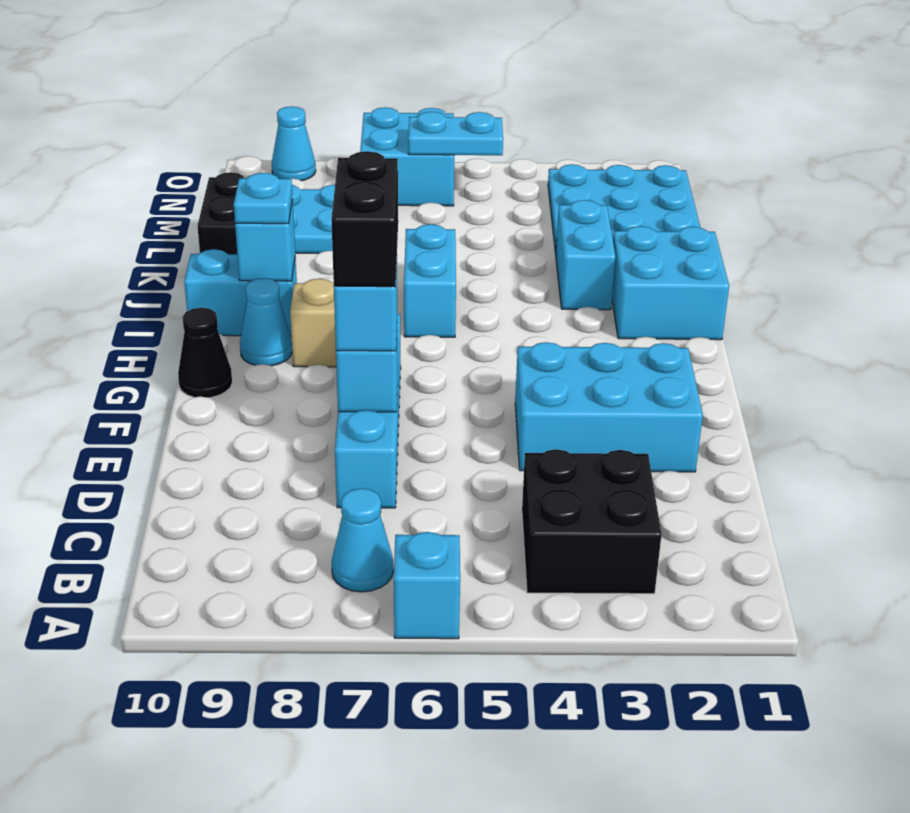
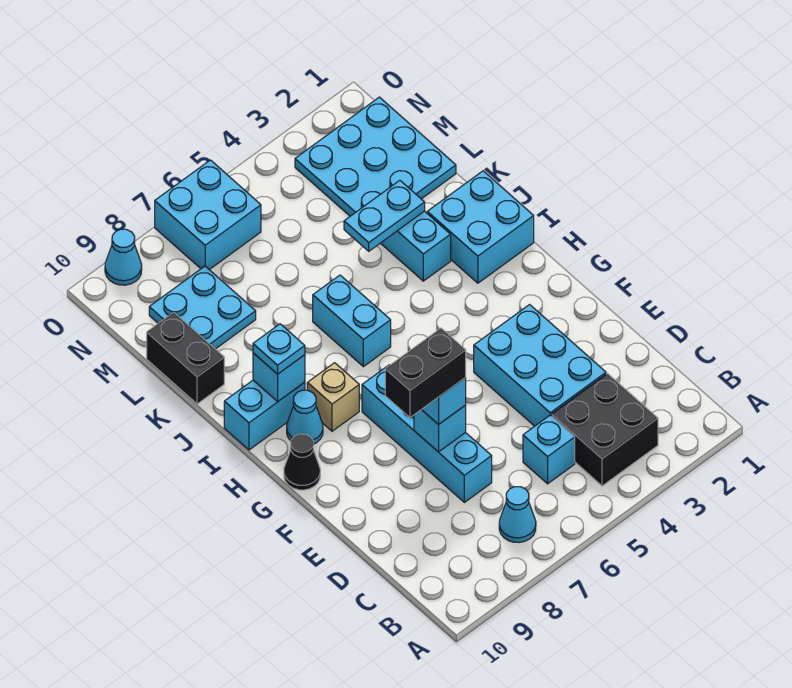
cyan brick A6 level 1 -> cyan brick C5 level 1
cyan brick E2:F4 level 1 -> cyan brick D3:F4 level 1
black brick E7:F7 level 4 -> black brick E7:E8 level 4
cyan plate N5:N6 level 2 -> cyan plate K3:K4 level 2

